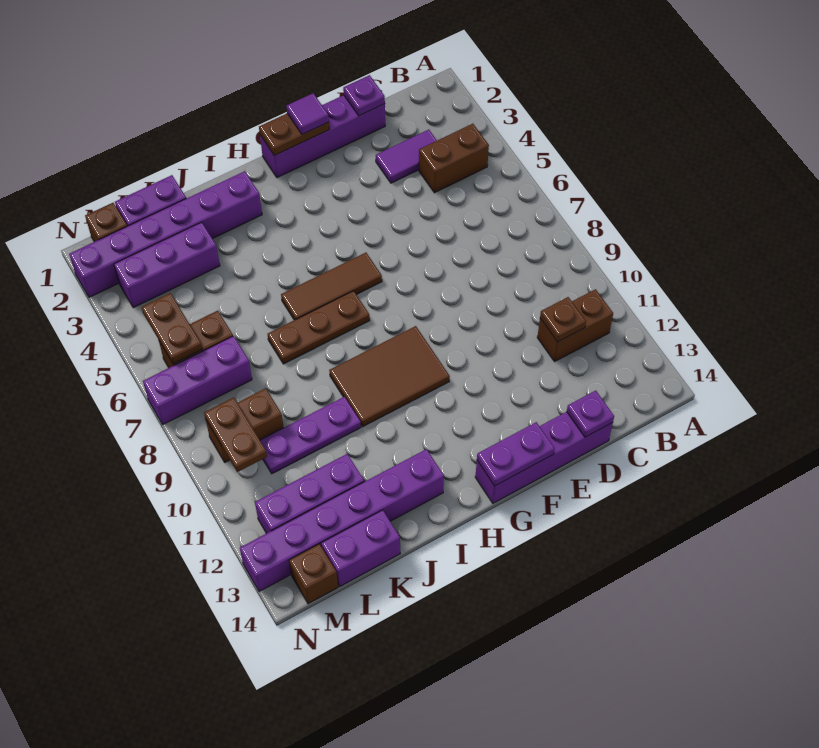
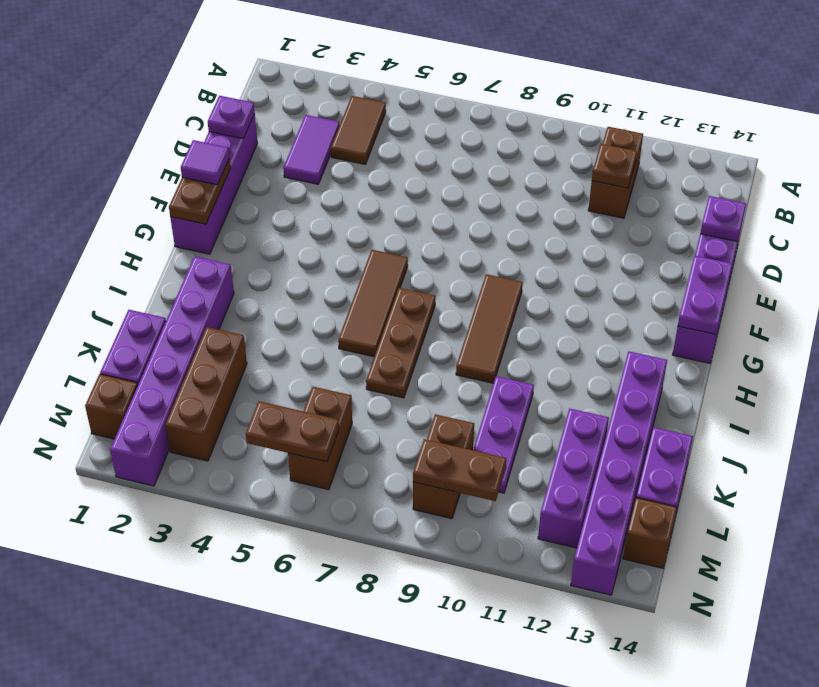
brown brick B4:C4 level 1 -> brown tile B4:C4 level 1
brown tile G9:I10 level 1 -> brown tile G9:I9 level 1
purple brick K3:M3 level 1 -> brown brick K3:M3 level 1
purple brick L7:N7 level 1 -> none

